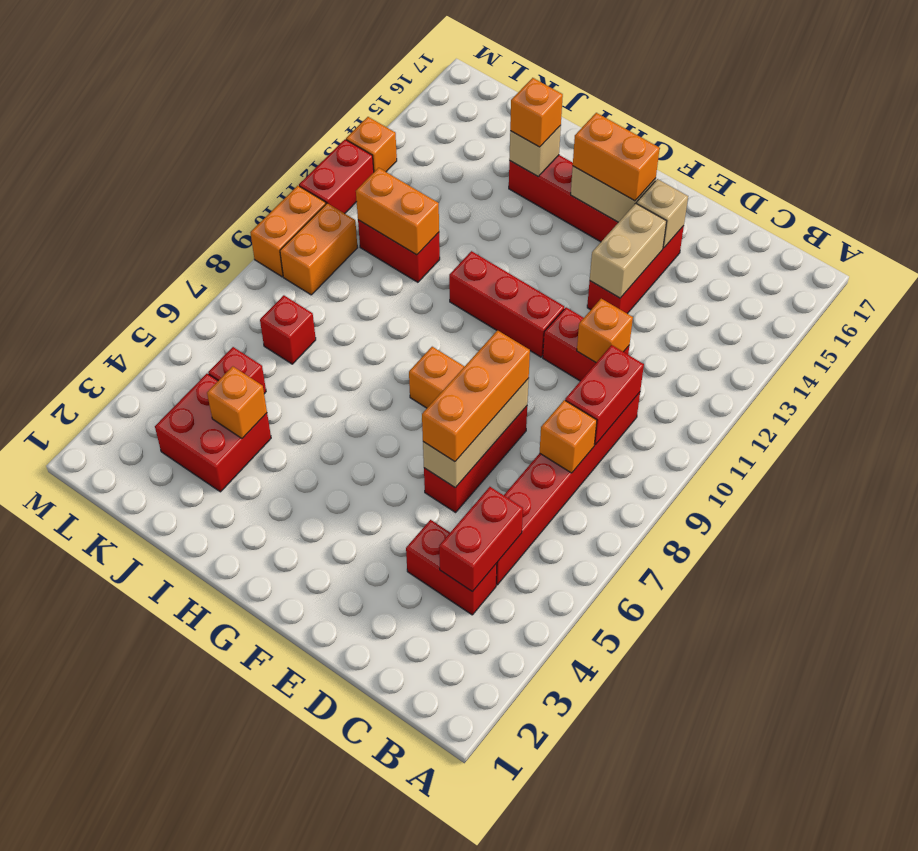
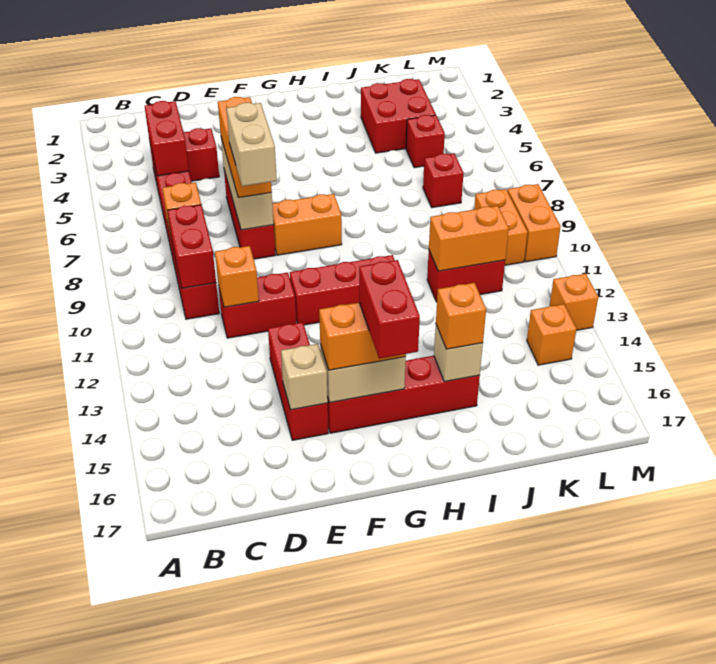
tan brick E13:E14 level 2 -> tan brick E8:E9 level 4
orange brick J4 level 2 -> orange brick L14 level 1
red brick M11:M12 level 1 -> red brick G15:G16 level 4

